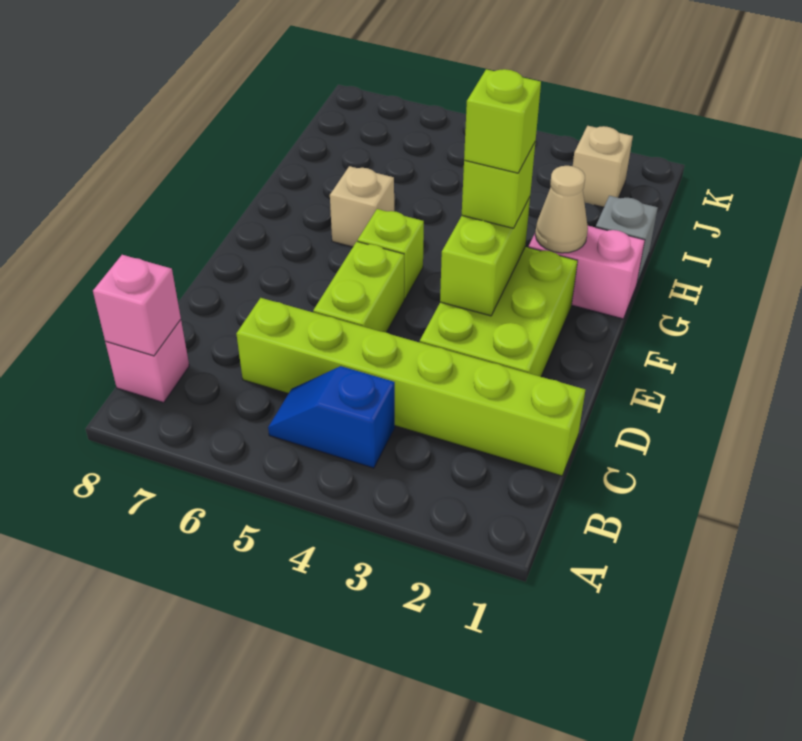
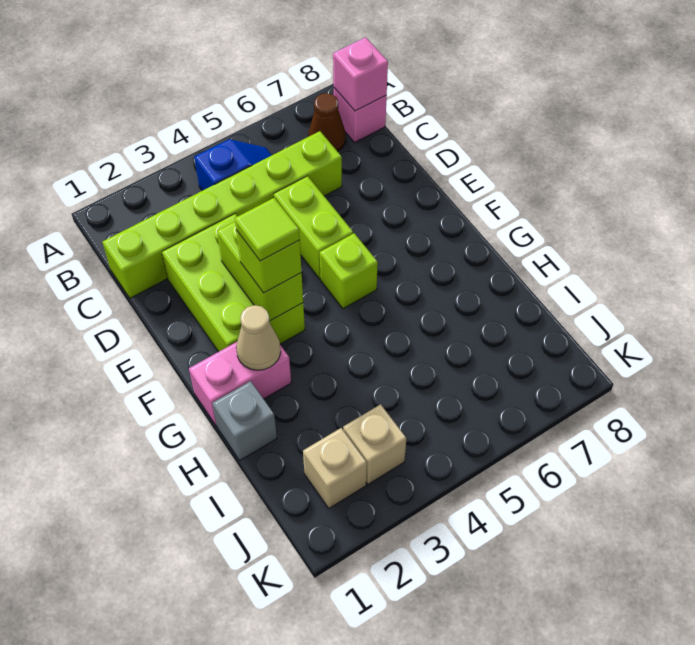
none -> brown cone B7 level 1
lime brick F3 level 4 -> lime tile F3 level 4
tan brick G6 level 1 -> tan brick J3 level 1

